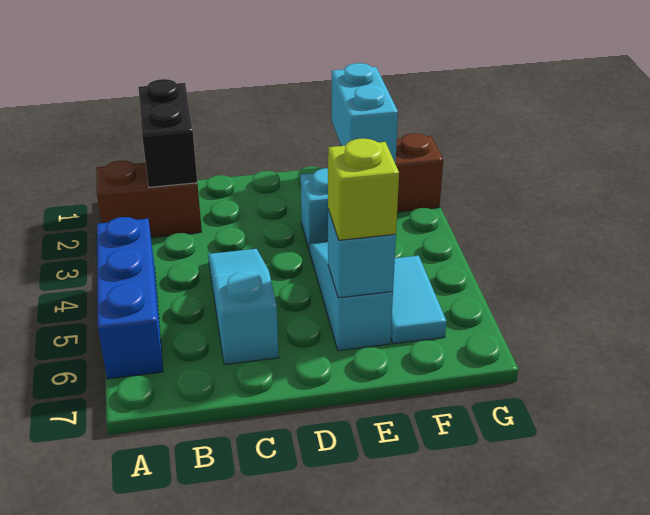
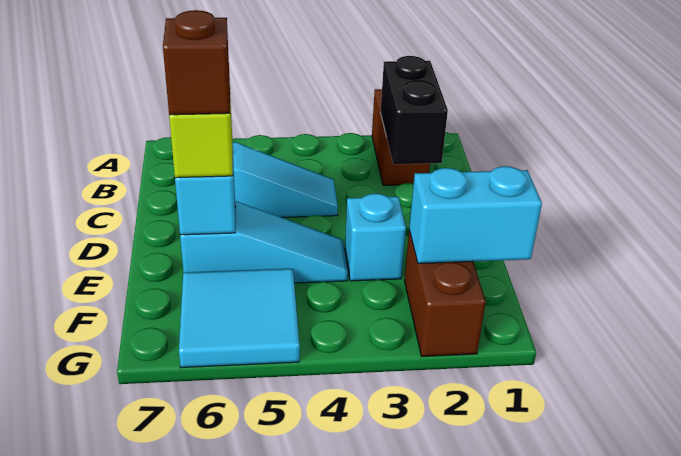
blue brick A4:A6 level 1 -> none
black brick B1:B2 level 2 -> black brick B2:C2 level 2
none -> brown brick E6 level 4
cyan tile F5:F6 level 1 -> cyan tile F5:G6 level 1

